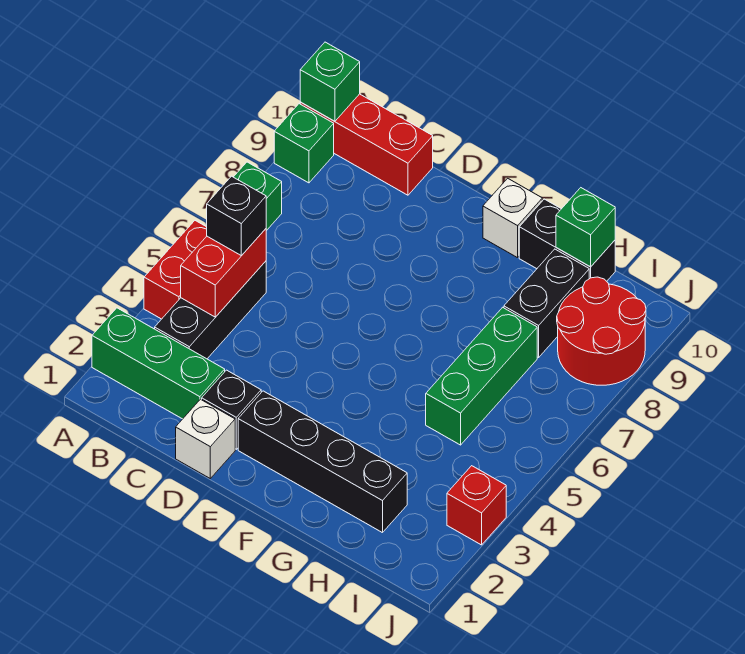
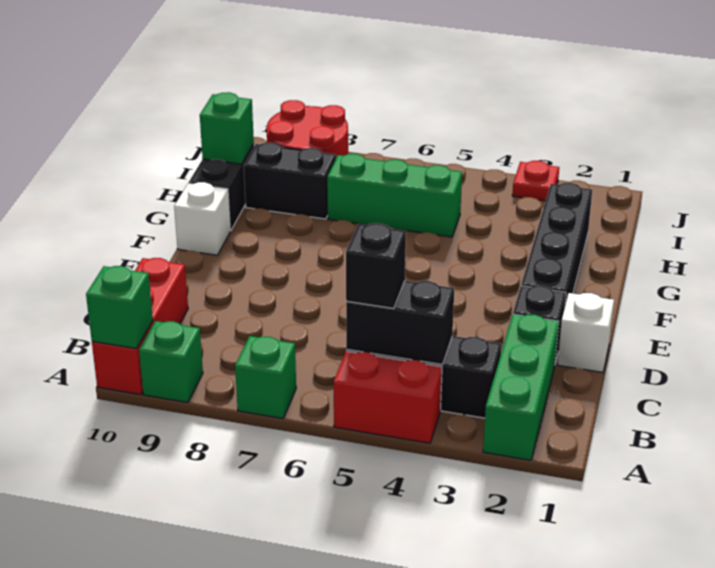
red brick B4:B5 level 2 -> black brick B4:B5 level 2
red brick J3 level 1 -> red plate J3 level 1

